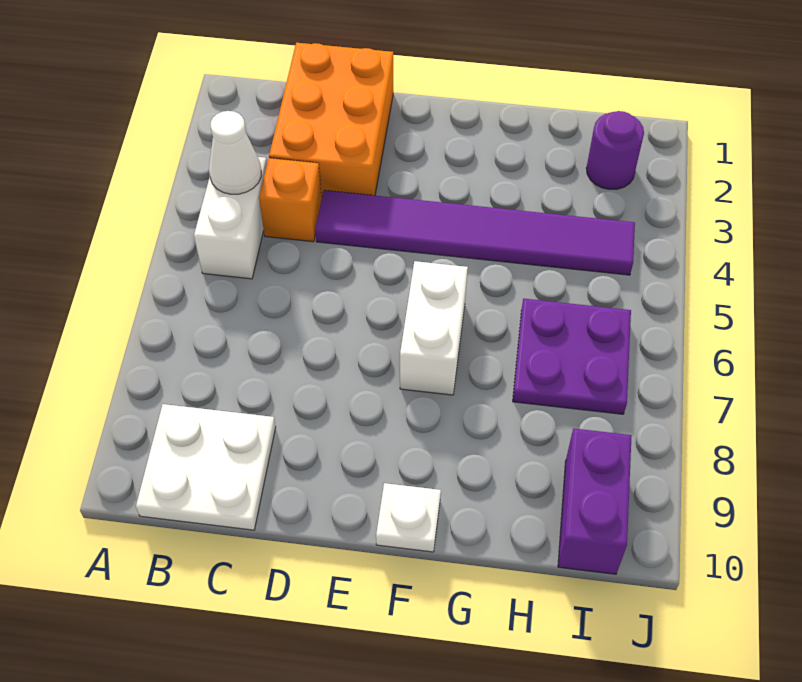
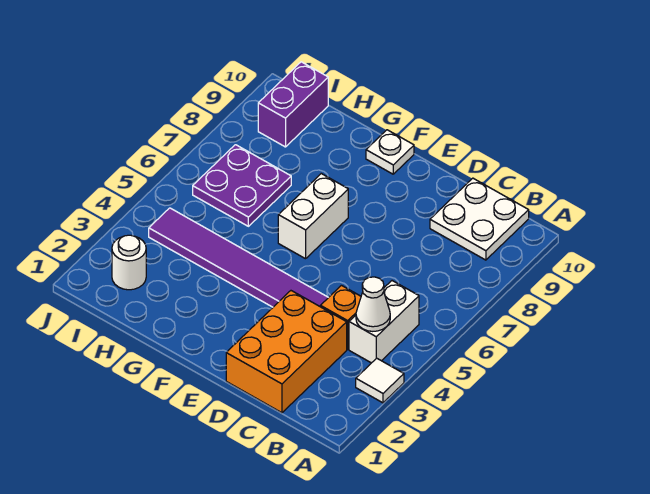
none -> white tile A3 level 1
purple round brick I2 level 1 -> white round brick I2 level 1

